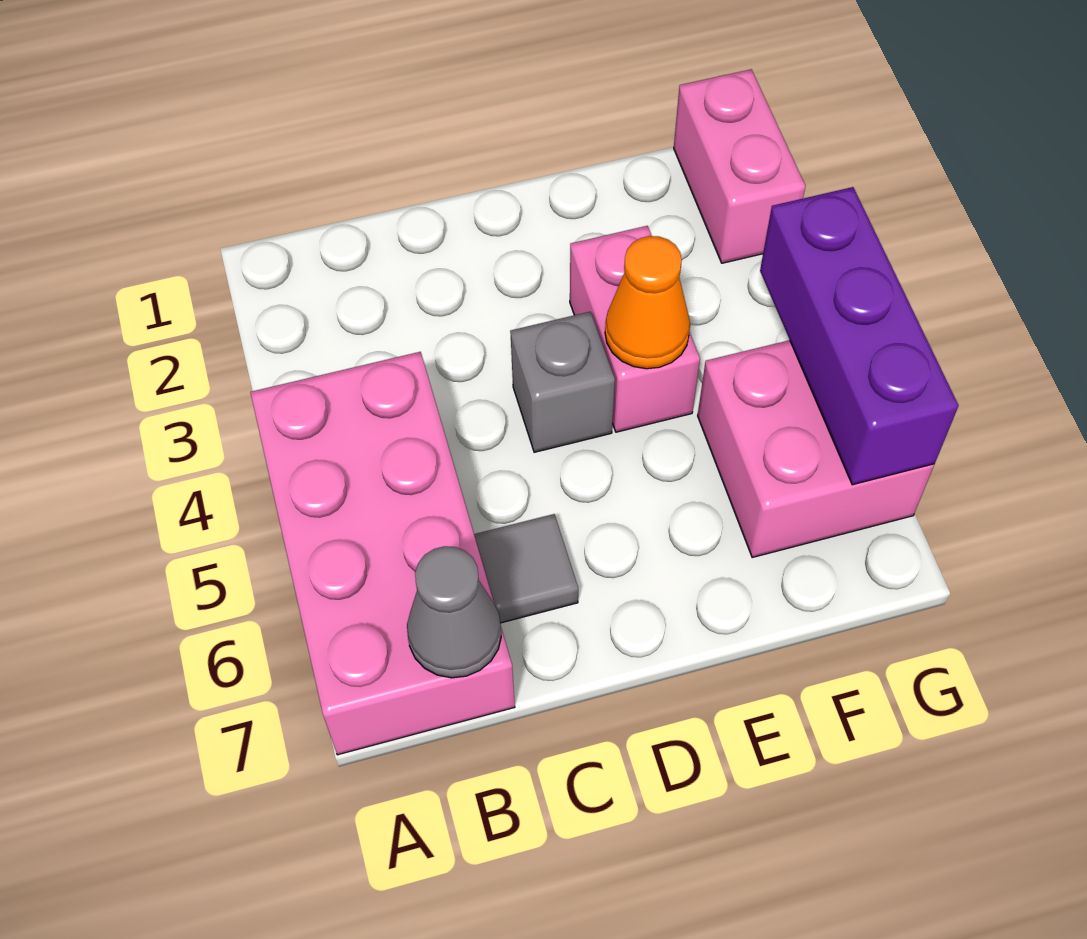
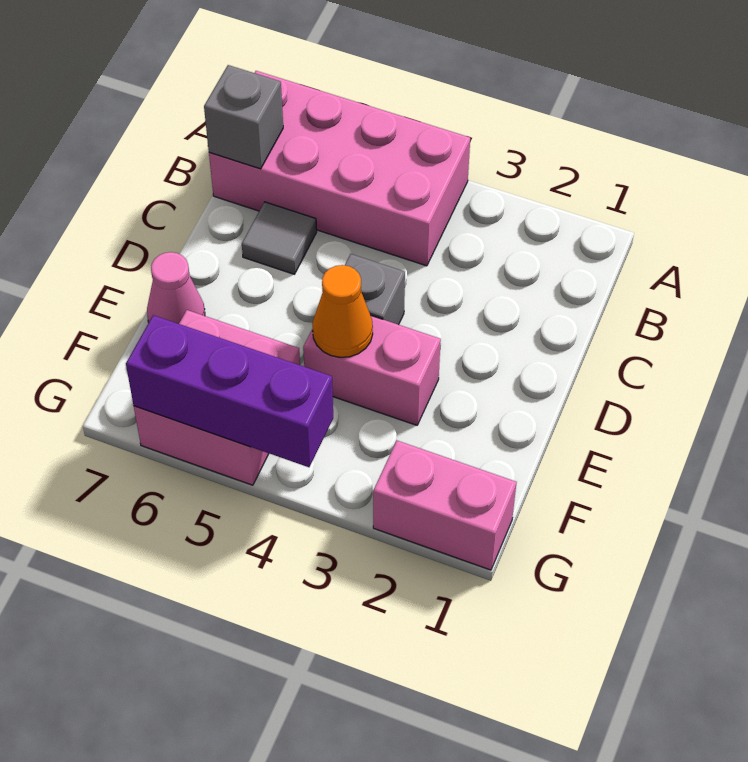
grey cone B7 level 2 -> grey brick B7 level 2
none -> pink cone E7 level 1

